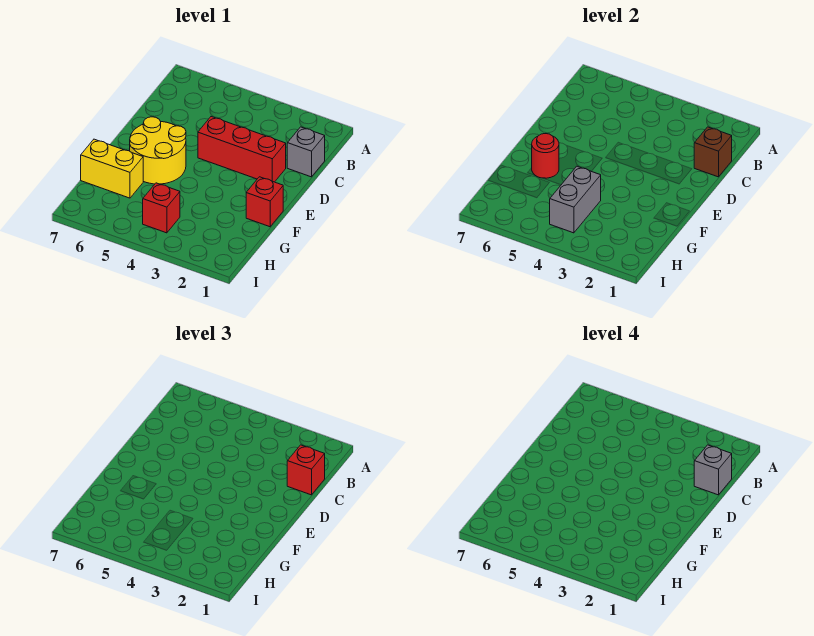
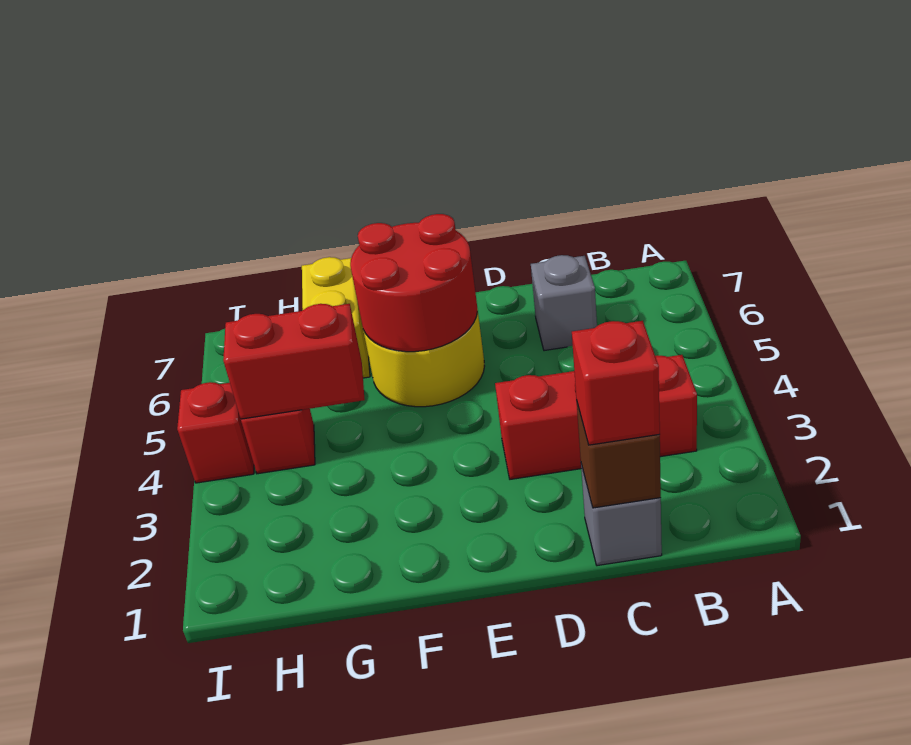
grey brick C1 level 4 -> grey brick C6 level 1
red brick D2:D4 level 1 -> red brick B3:D3 level 1
red brick F1 level 1 -> red brick I4 level 1
red round brick F6 level 2 -> red round brick E5:F6 level 2
grey brick G4:H4 level 2 -> red brick G4:H4 level 2

